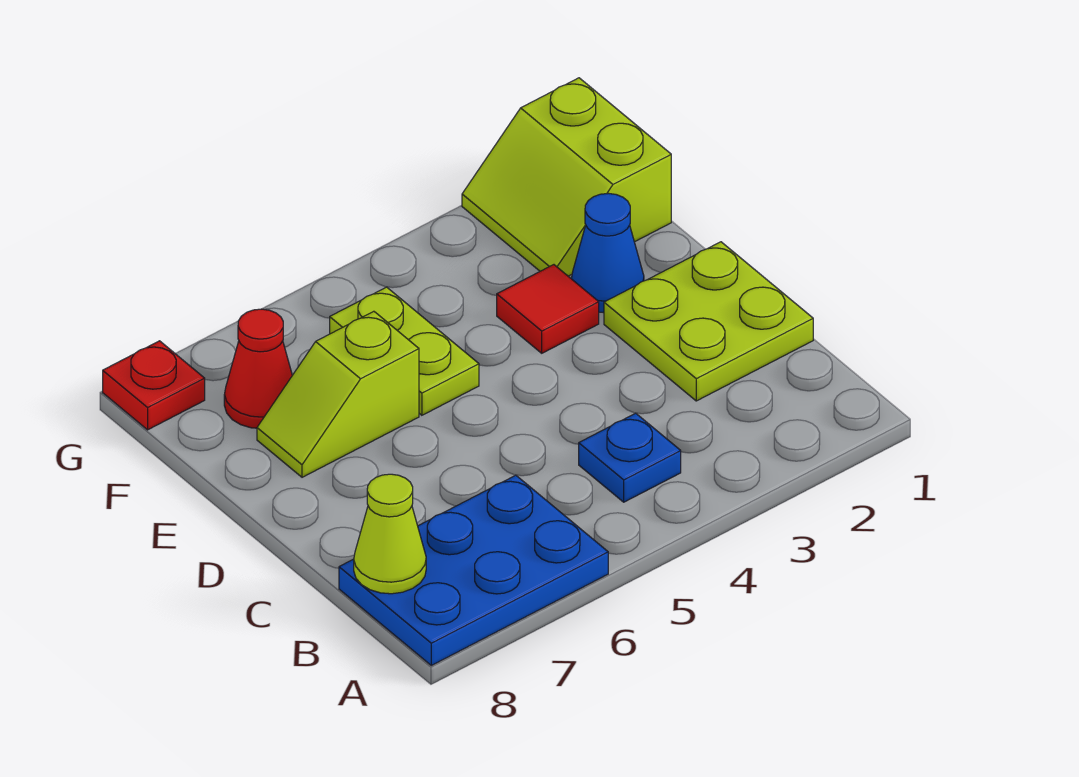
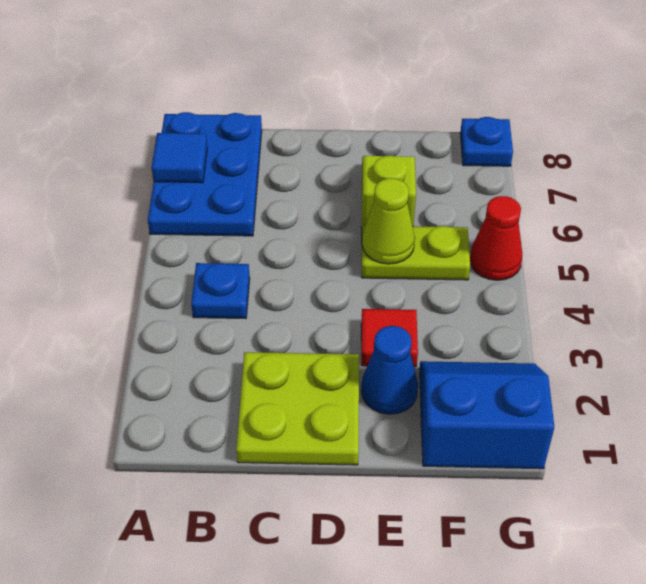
none -> blue tile A7 level 2
lime cone B8 level 2 -> lime cone E5 level 2
lime slope F1:G2 level 1 top 1 -> blue slope F1:G2 level 1 top 1
red cone F7 level 1 -> red cone G5 level 1
red plate G8 level 1 -> blue plate G8 level 1

